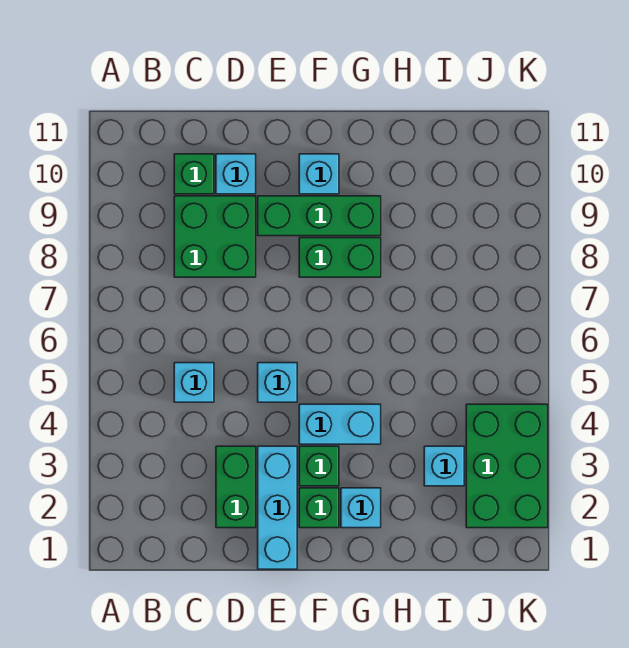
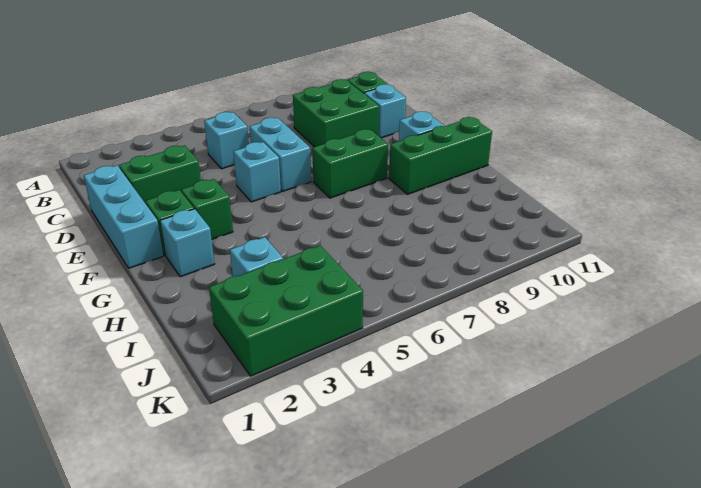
cyan brick E1:E3 level 1 -> cyan brick D1:F1 level 1
green brick E9:G9 level 1 -> green brick G9:G11 level 1
cyan brick F4:G4 level 1 -> cyan brick D6:E6 level 1
green brick F8:G8 level 1 -> green brick F7:F8 level 1

